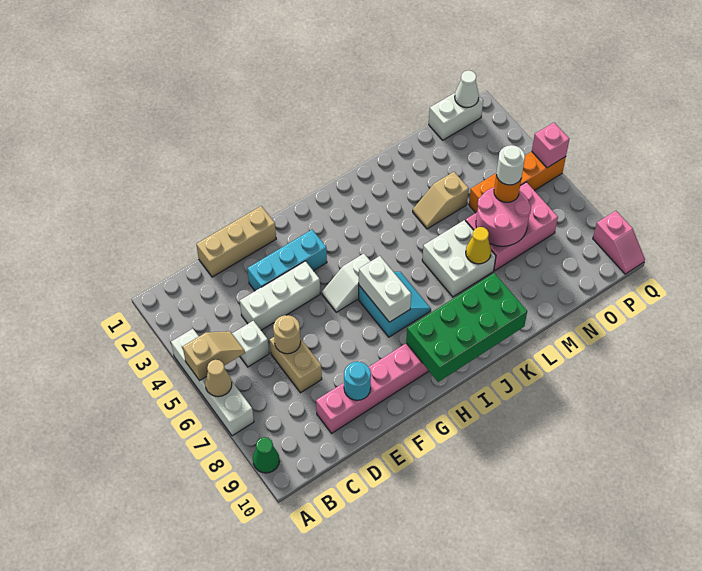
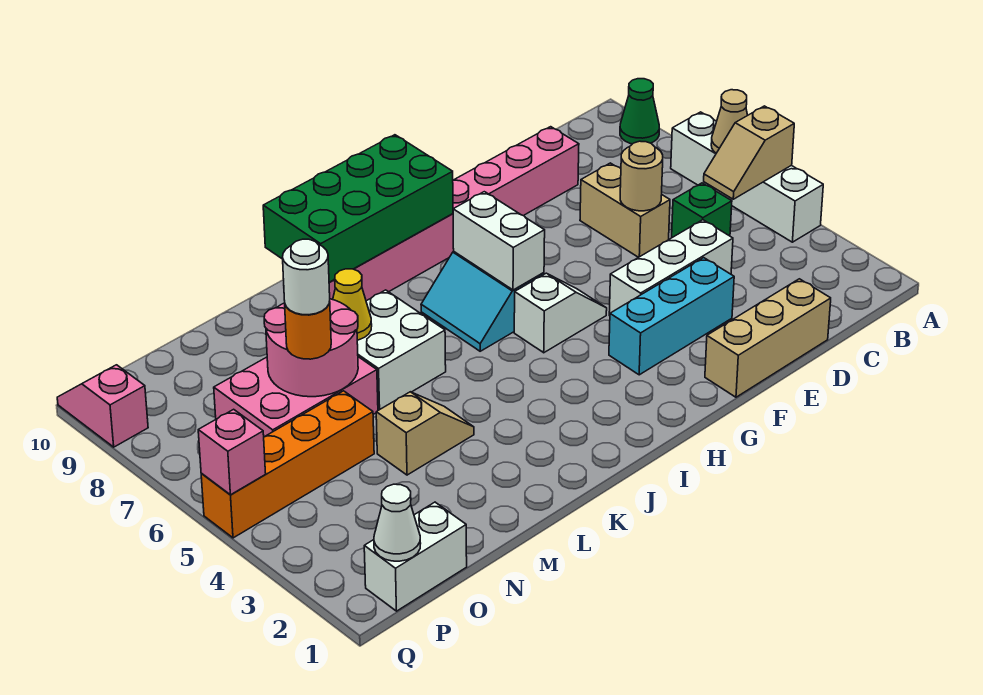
white brick C5 level 1 -> green brick C5 level 1
cyan round brick E9 level 2 -> none

